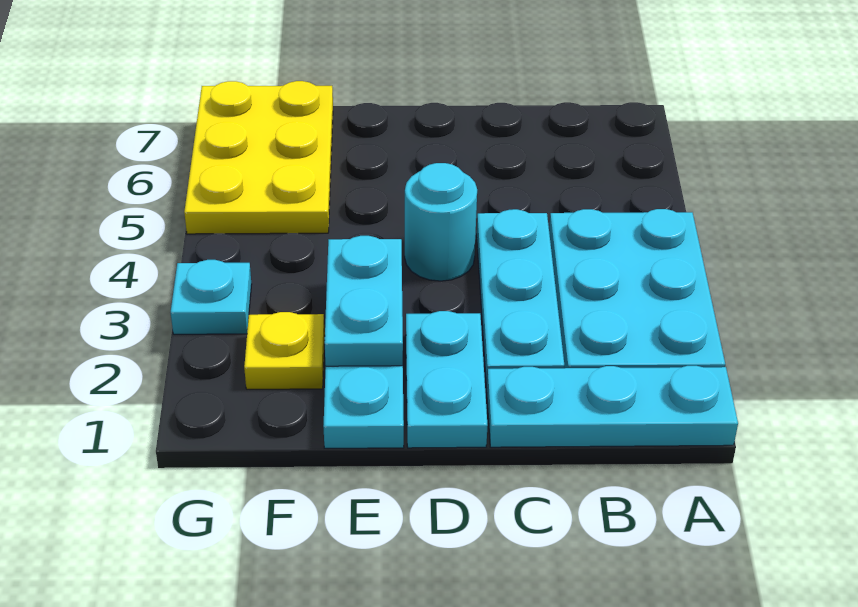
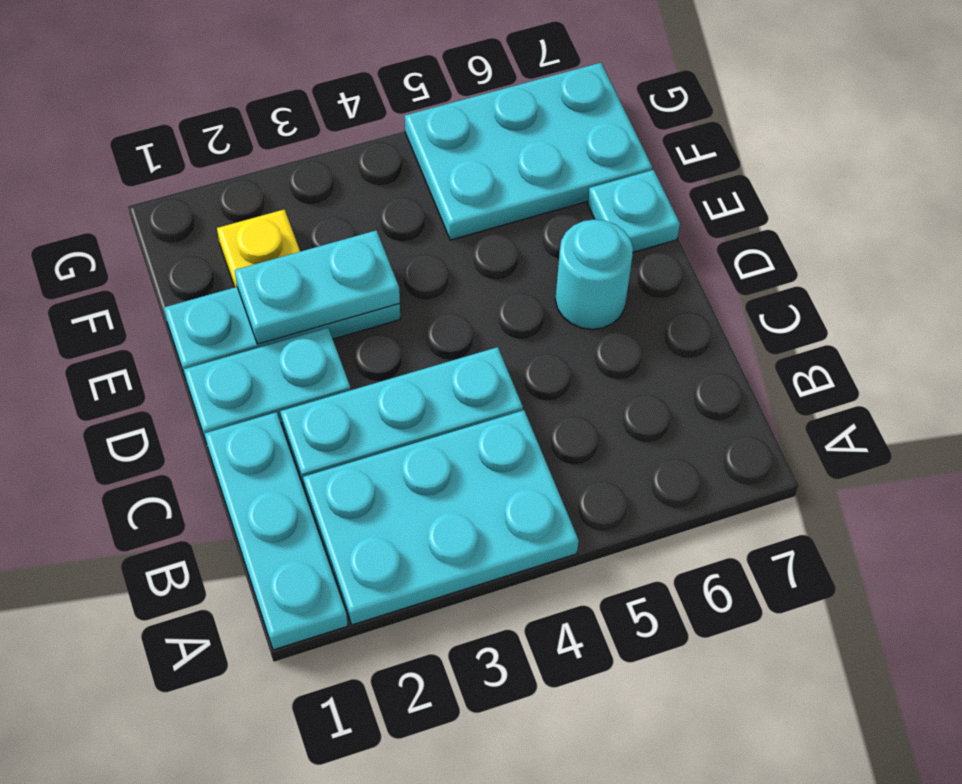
cyan round brick D4 level 1 -> cyan round brick D6 level 1
yellow plate F5:G7 level 1 -> cyan plate F5:G7 level 1
cyan plate G3 level 1 -> cyan plate E7 level 1

